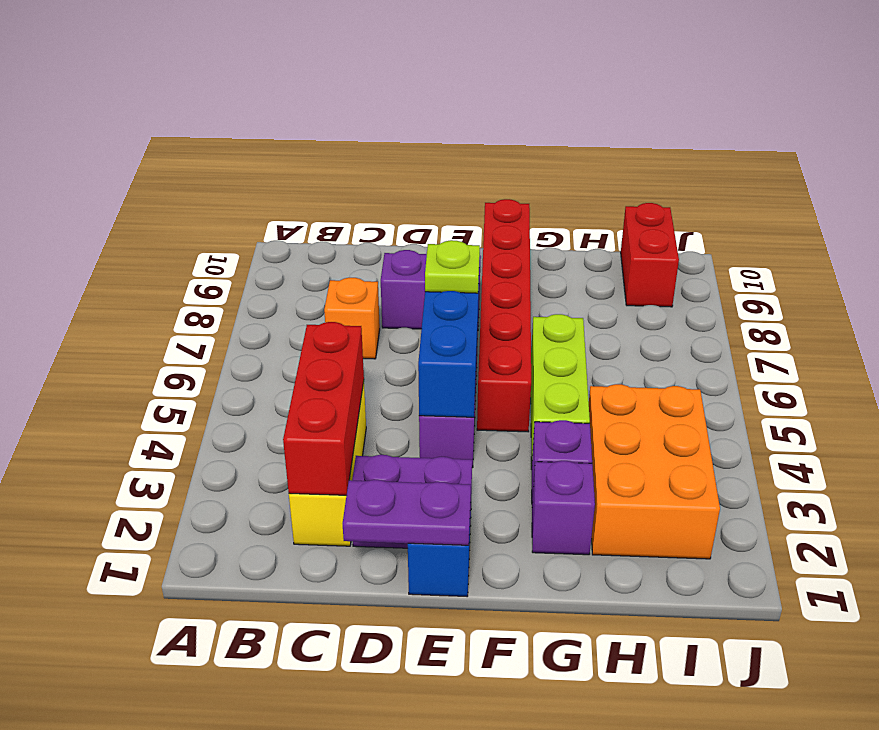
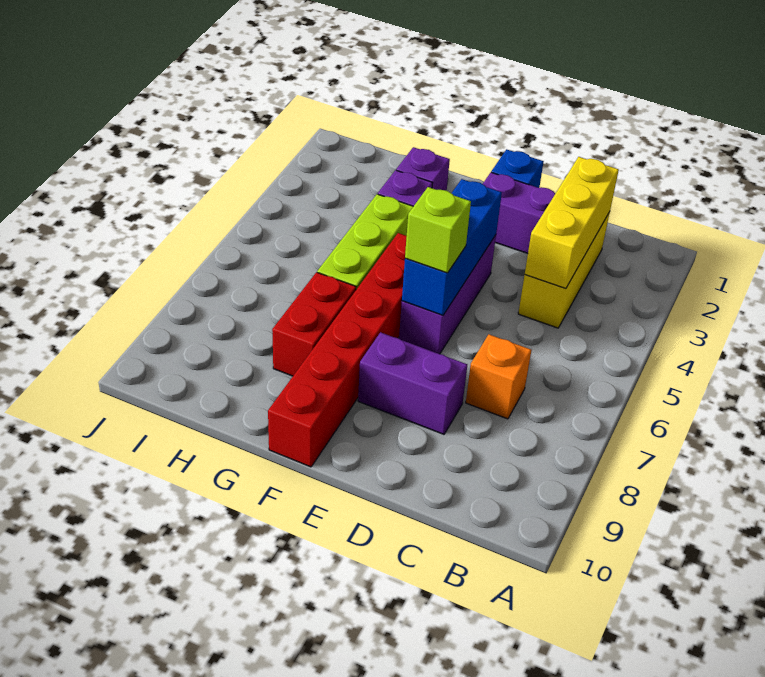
red brick C2:C4 level 2 -> yellow brick C2:C4 level 2
purple plate D1:E1 level 2 -> none
lime plate E6 level 3 -> lime brick E6 level 3
orange brick H2:I4 level 1 -> none
red brick I9:I10 level 1 -> red brick G7:G8 level 1

